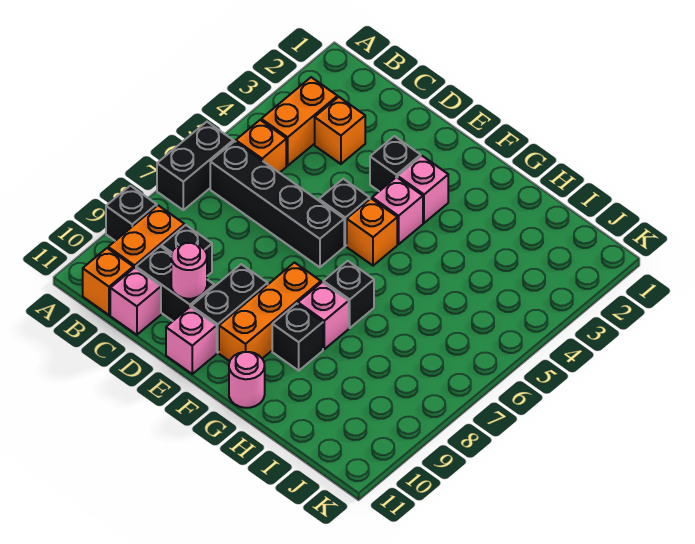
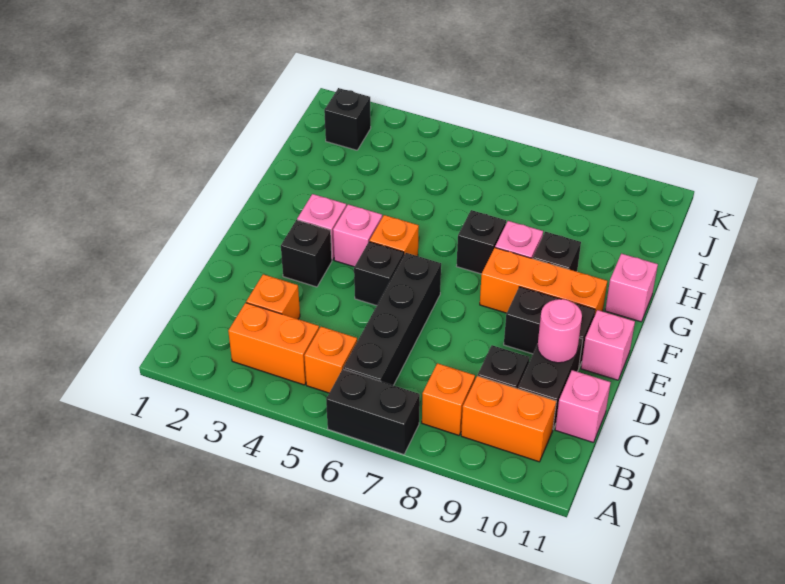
black brick A9 level 1 -> black brick J2 level 1
orange brick B11 level 1 -> orange brick B8 level 1
pink round brick G11 level 1 -> pink brick G11 level 1

